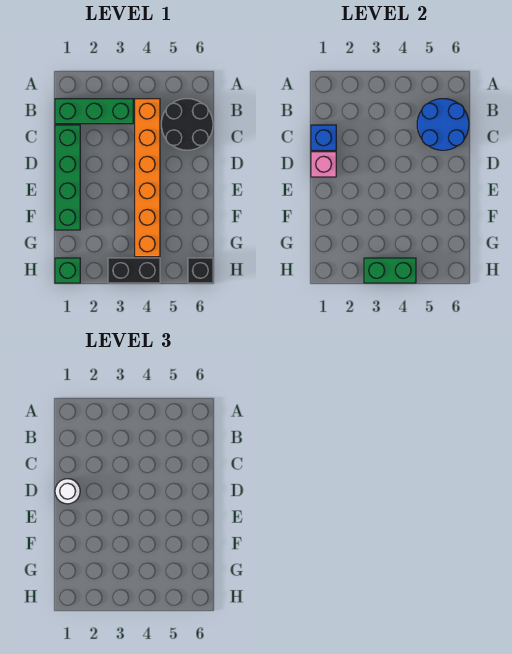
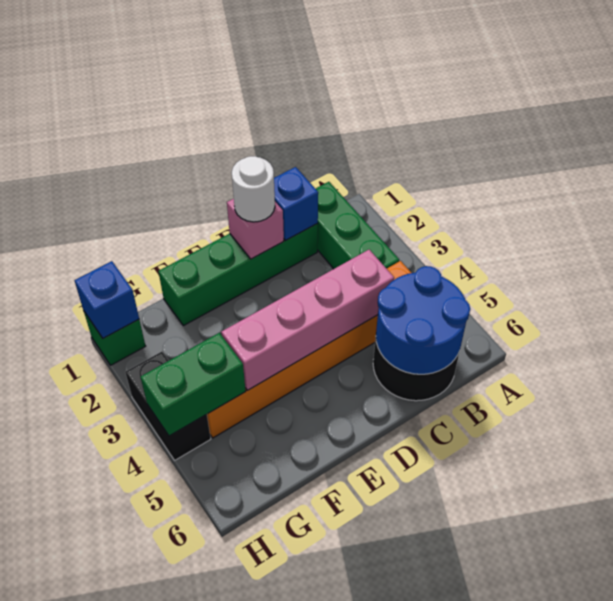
none -> pink brick C4:F4 level 2
none -> blue brick H1 level 2
green brick H3:H4 level 2 -> green brick G4:H4 level 2
black brick H6 level 1 -> none

